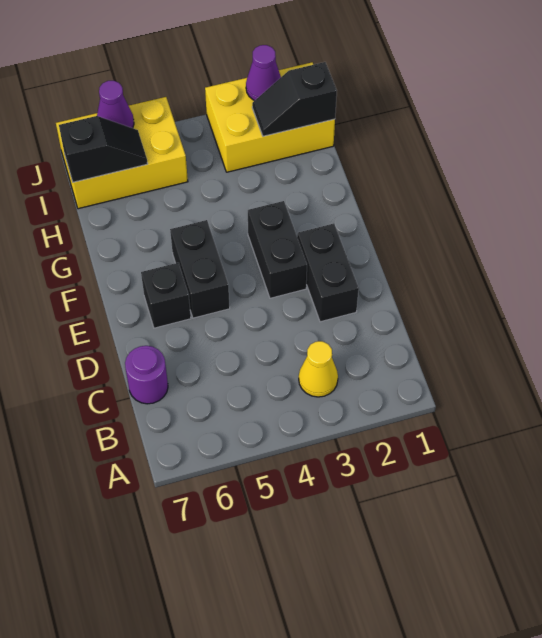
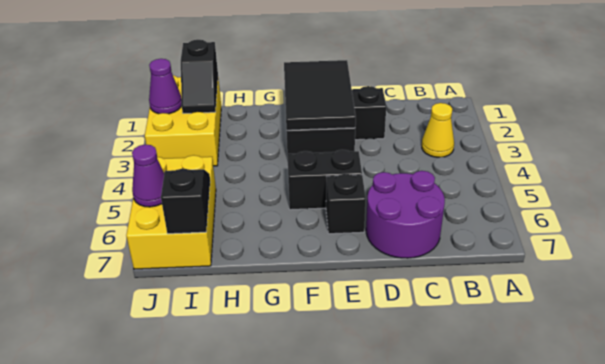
purple round brick C7 level 1 -> purple round brick C6:D7 level 1
none -> black tile E1:F3 level 2

